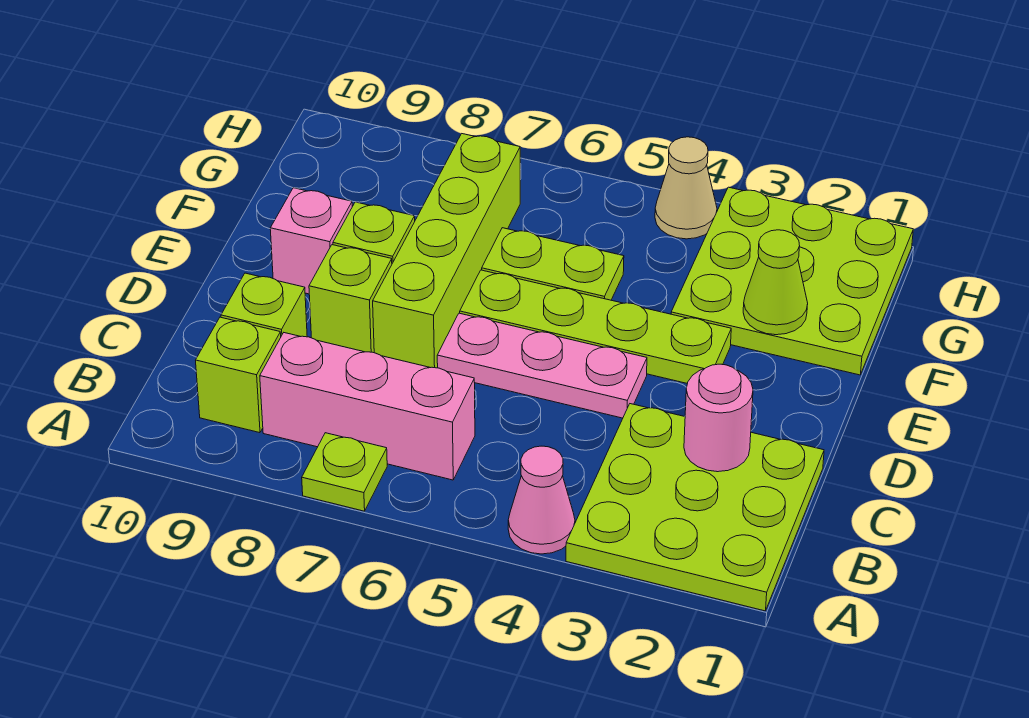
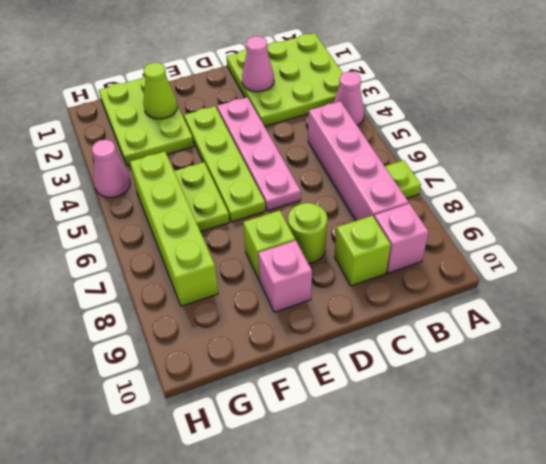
pink brick B6:B8 level 1 -> pink brick B5:B8 level 1
lime brick B9 level 1 -> pink brick B9 level 1
pink round brick C2 level 2 -> pink cone C2 level 2
pink plate D4:D6 level 1 -> pink plate D3:D6 level 1
lime brick D7:G7 level 1 -> lime brick G5:G8 level 1
lime brick D8 level 1 -> lime round brick D8 level 1
lime plate F1:H3 level 1 -> lime plate F1:G3 level 1
tan cone H4 level 1 -> pink cone H4 level 1

